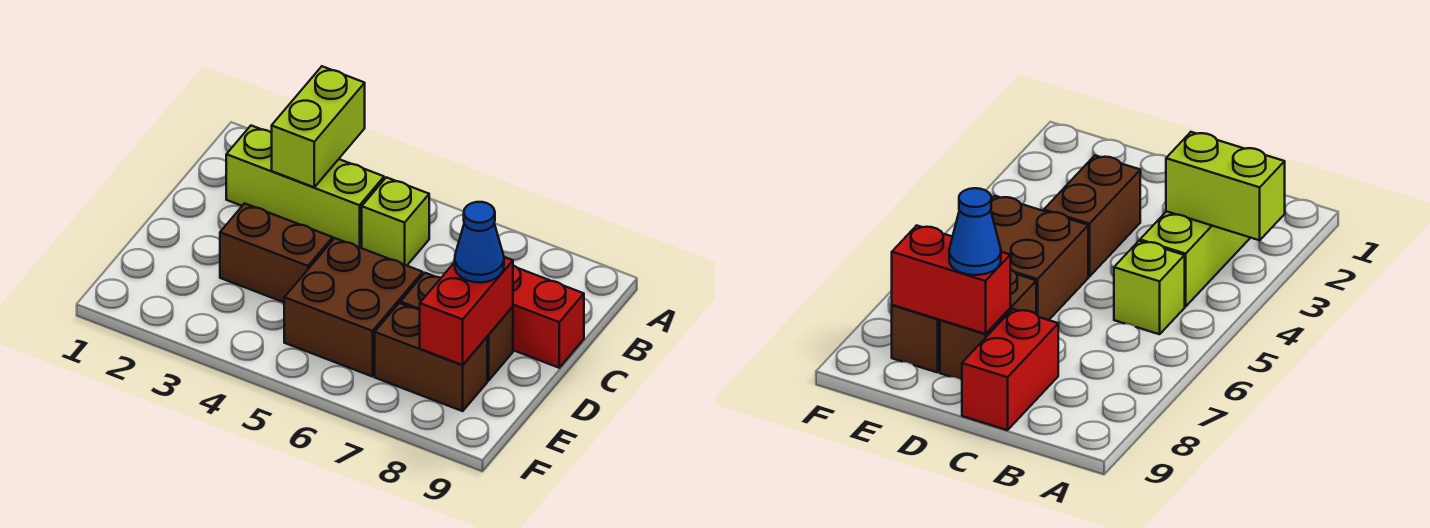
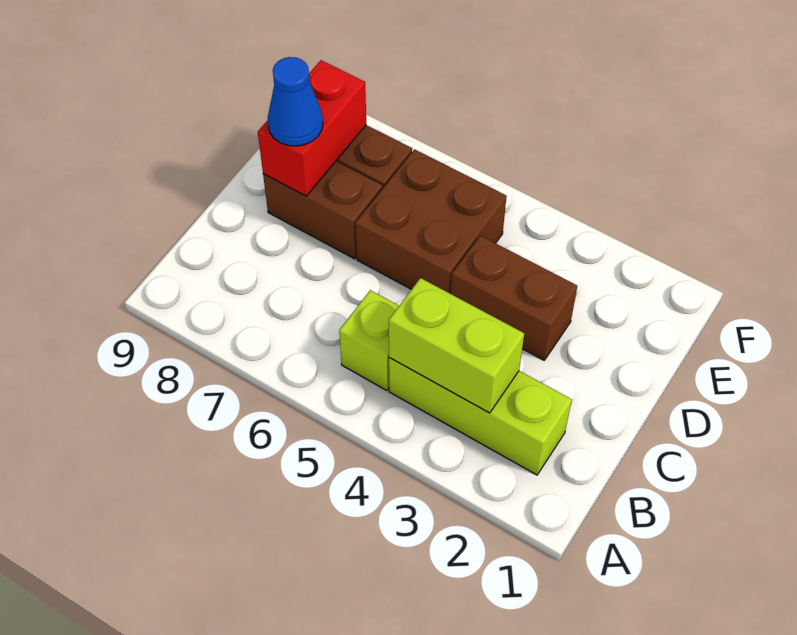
lime brick A3:B3 level 2 -> lime brick B3:B4 level 2
red brick C8:C9 level 1 -> none

